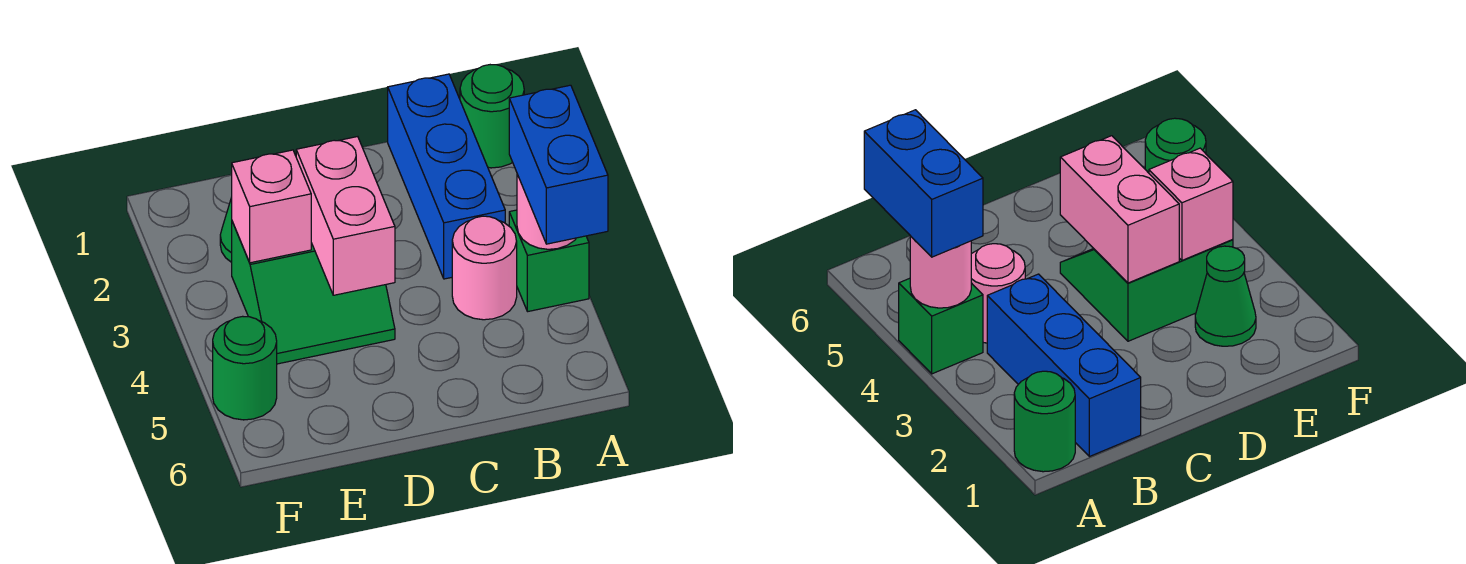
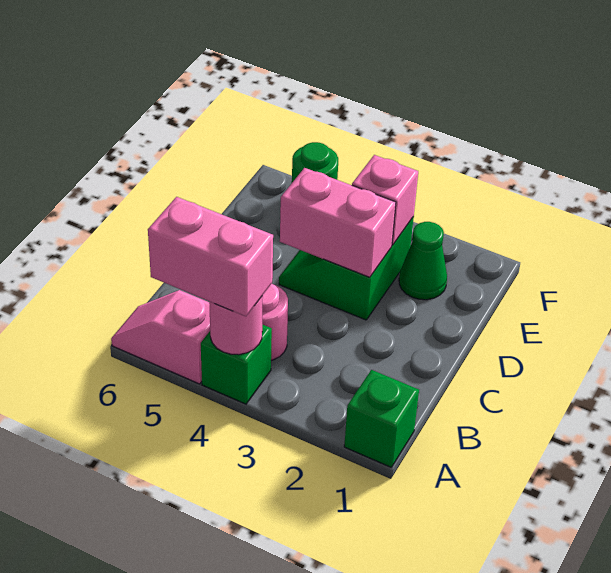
green round brick A1 level 1 -> green brick A1 level 1
blue brick A4:A5 level 3 -> pink brick A4:A5 level 3
none -> pink slope A5:A6 level 1 top 5
blue brick B1:B3 level 1 -> none

